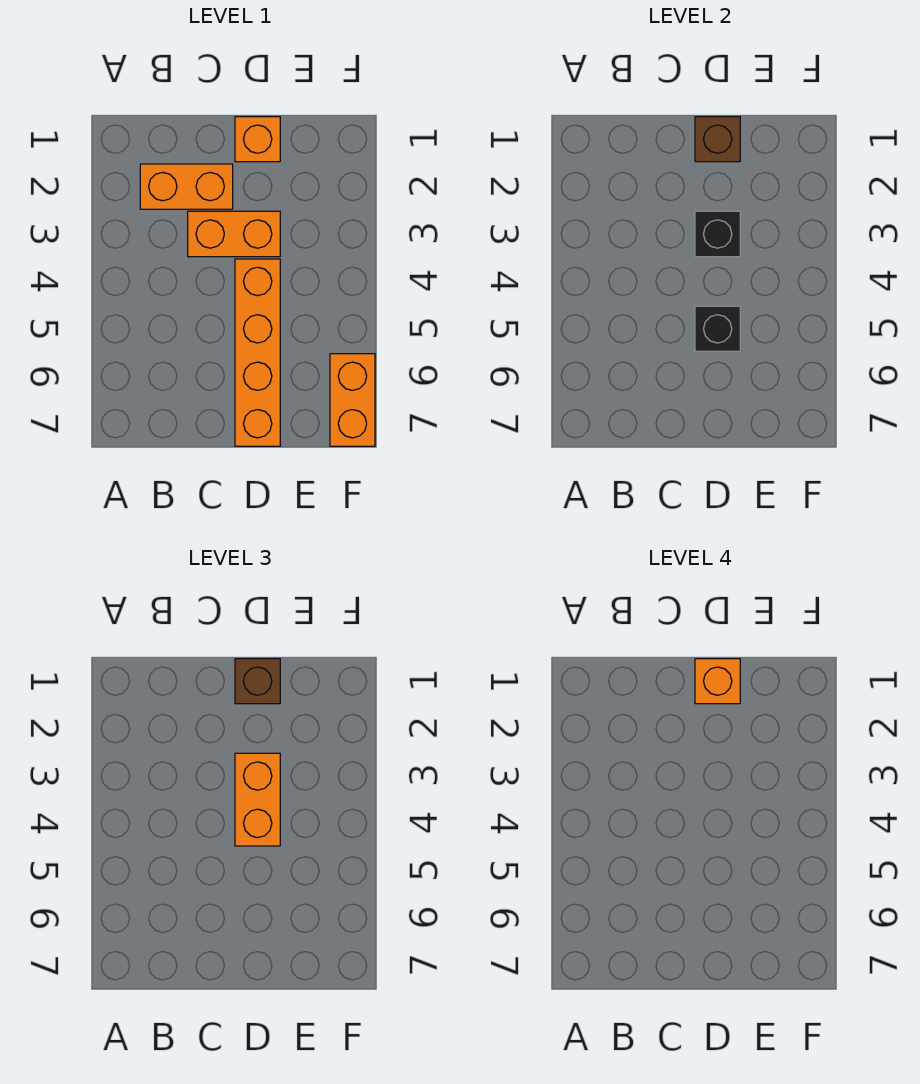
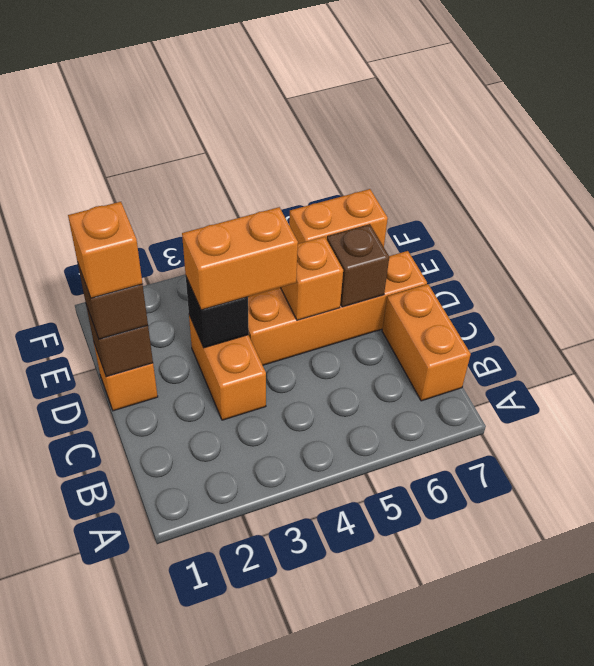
orange brick B2:C2 level 1 -> orange brick B7:C7 level 1
black brick D5 level 2 -> orange brick D5 level 2
none -> brown brick D6 level 2

